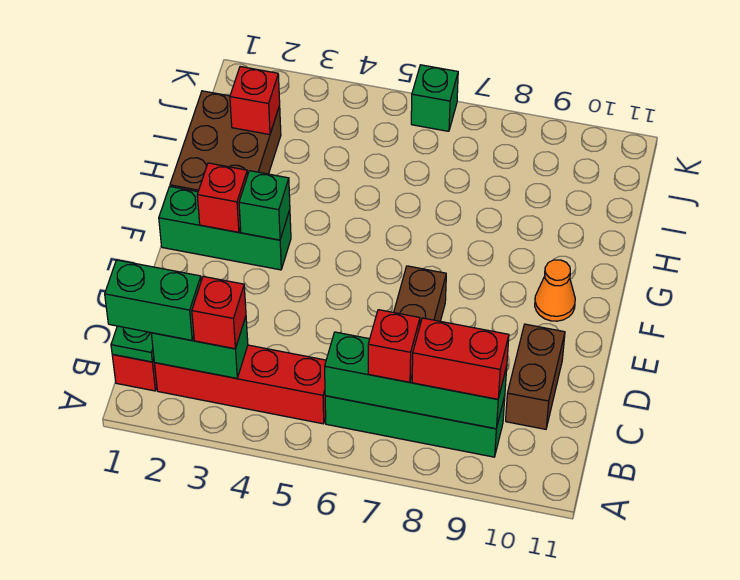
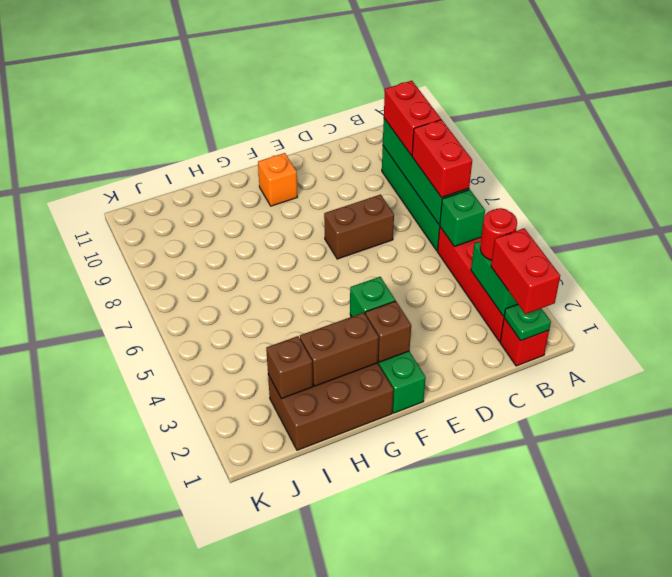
green brick B1:B2 level 3 -> red brick B1:B2 level 3
red brick B3 level 3 -> red round brick B3 level 3
red brick B7 level 3 -> red brick B6:B7 level 3
brown brick C10:D10 level 1 -> brown brick G2:H2 level 2
red brick F2 level 2 -> brown brick F2 level 2
orange cone F10 level 1 -> orange brick F10 level 1
red brick I2 level 2 -> brown brick I2 level 2
green brick K6 level 1 -> green brick B5 level 2

